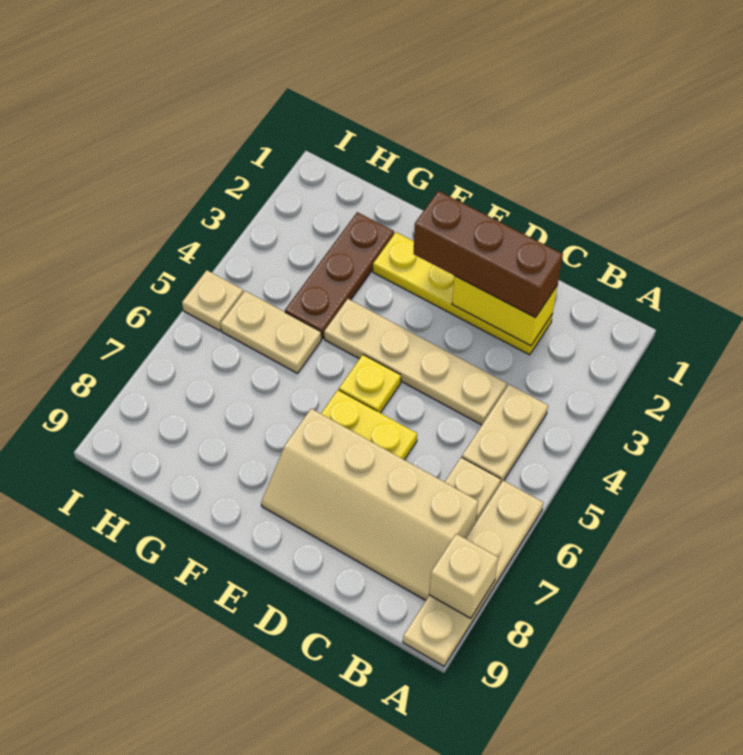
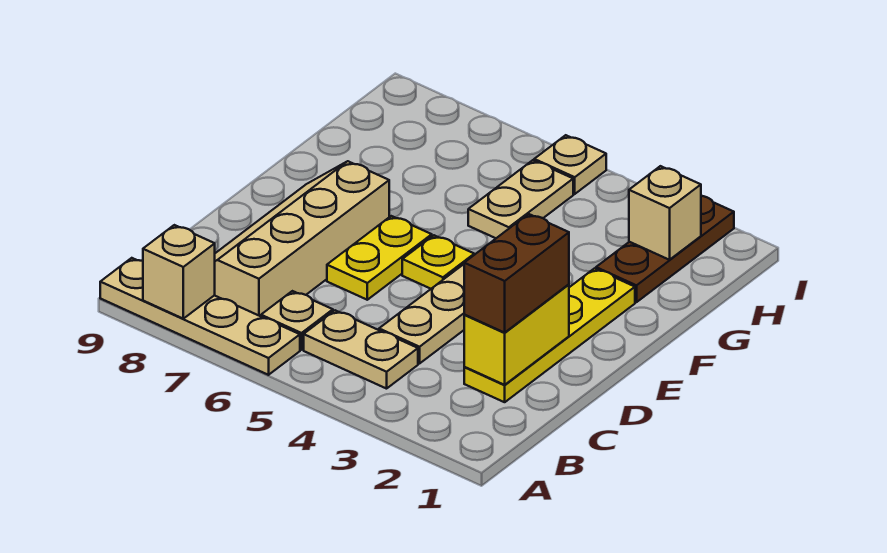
brown brick C2:E2 level 3 -> brown brick C2:D2 level 3
brown plate G2:G4 level 1 -> brown plate G2:I2 level 1
none -> tan brick H2 level 2

